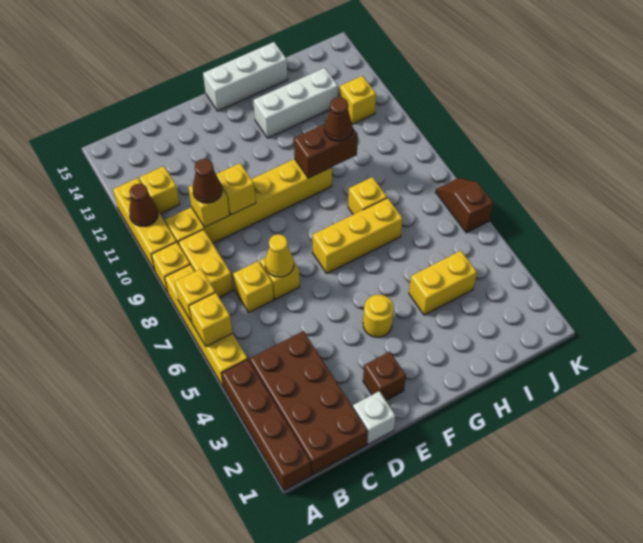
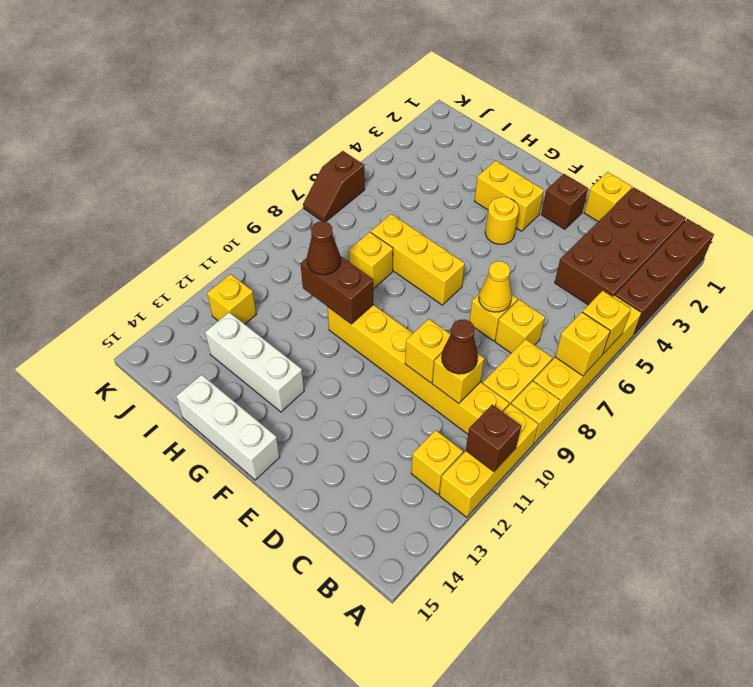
brown cone A11 level 2 -> brown brick A11 level 2
white brick D1 level 1 -> yellow brick D1 level 1
yellow brick H4:I4 level 1 -> yellow brick F3:G3 level 1

